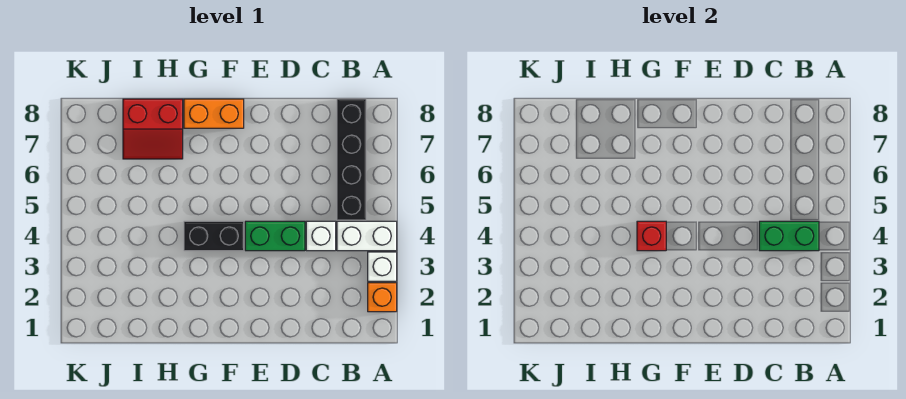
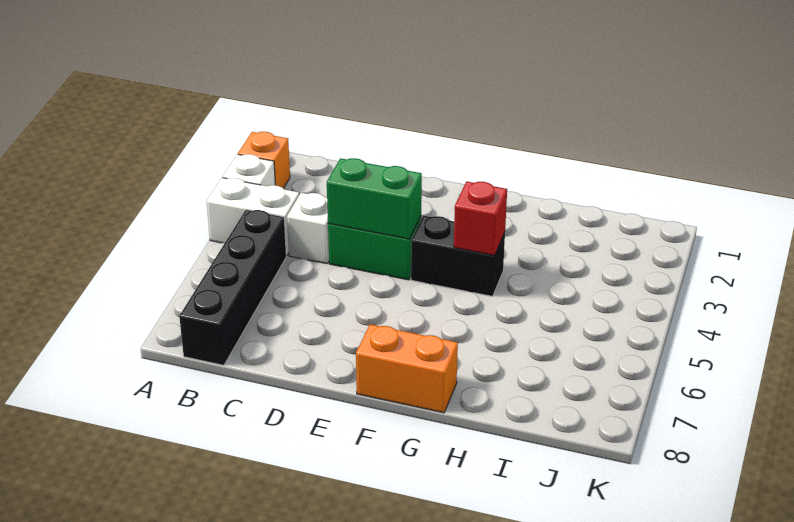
green brick B4:C4 level 2 -> green brick D4:E4 level 2
red slope H7:I8 level 1 top 8 -> none

